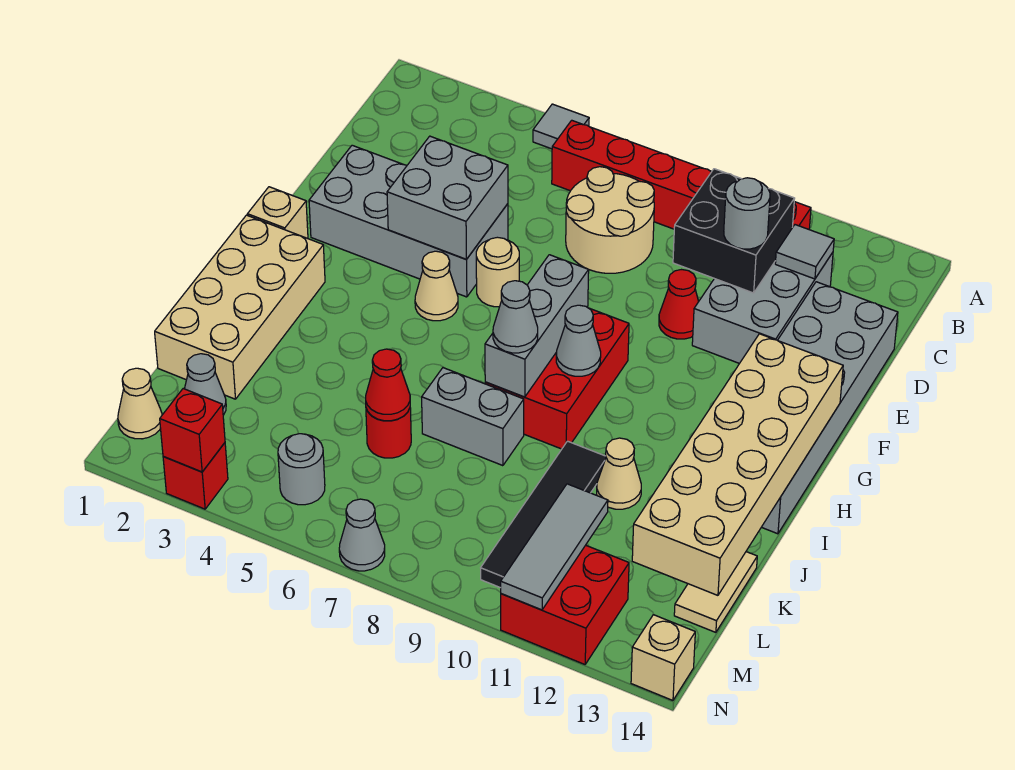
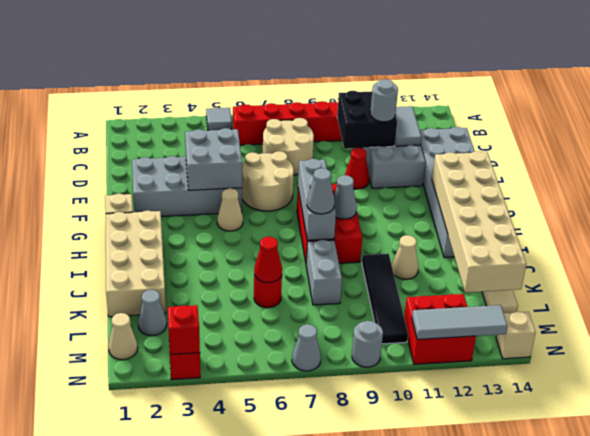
grey tile C12 level 2 -> grey tile C12:D12 level 2
tan round brick F6 level 1 -> tan round brick E6:F7 level 1
grey brick J7:J8 level 1 -> grey brick J8:K8 level 1
grey tile L11:N11 level 2 -> grey tile N11:N13 level 2
grey round brick M5 level 1 -> grey round brick N9 level 1

